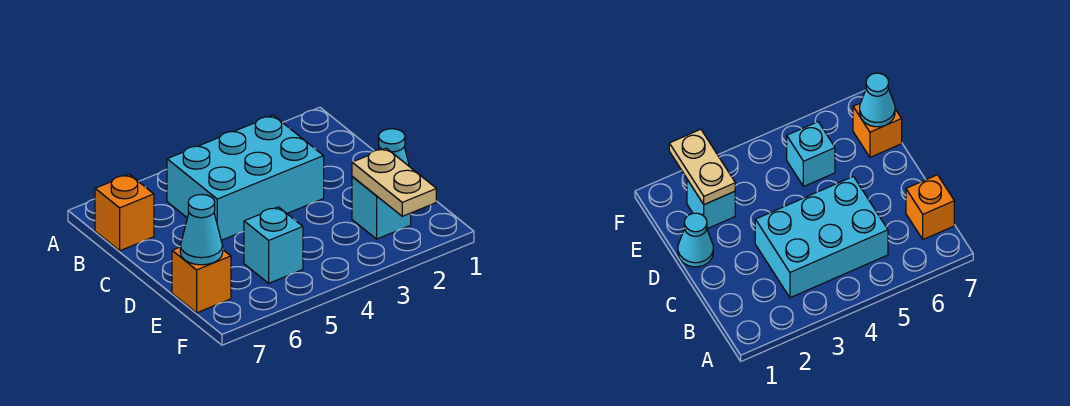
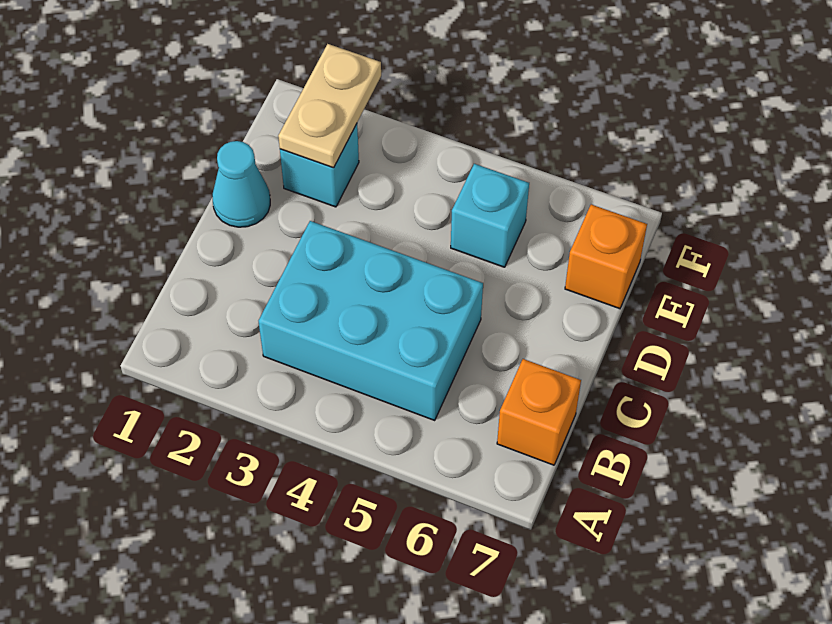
cyan cone E7 level 2 -> none

